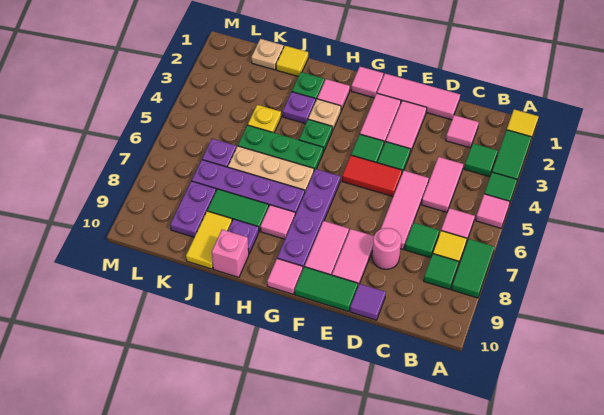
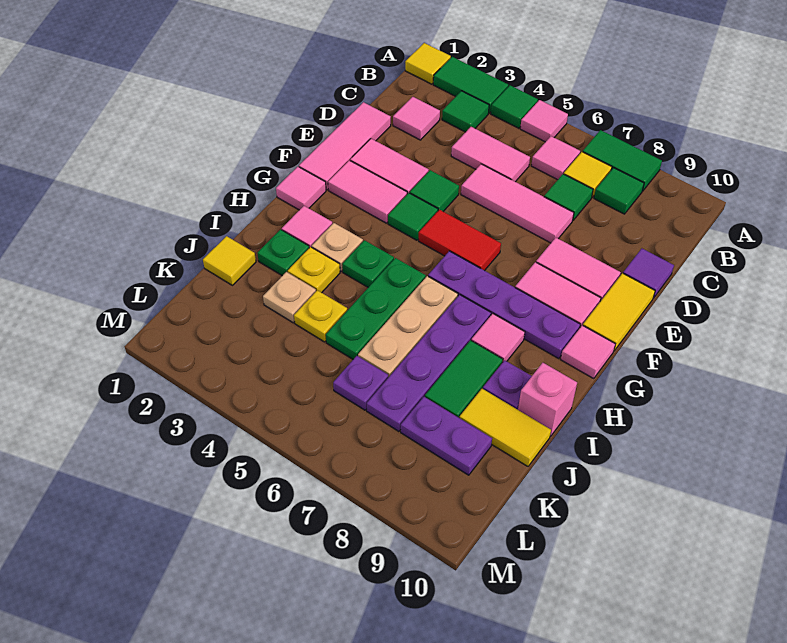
pink round brick D8 level 1 -> none
red tile E5:F5 level 1 -> red tile F5:F6 level 1
green tile E10:F10 level 1 -> yellow tile E10:F10 level 1
purple plate I3 level 1 -> yellow plate I3 level 1
tan plate K1 level 1 -> tan plate J3 level 1

